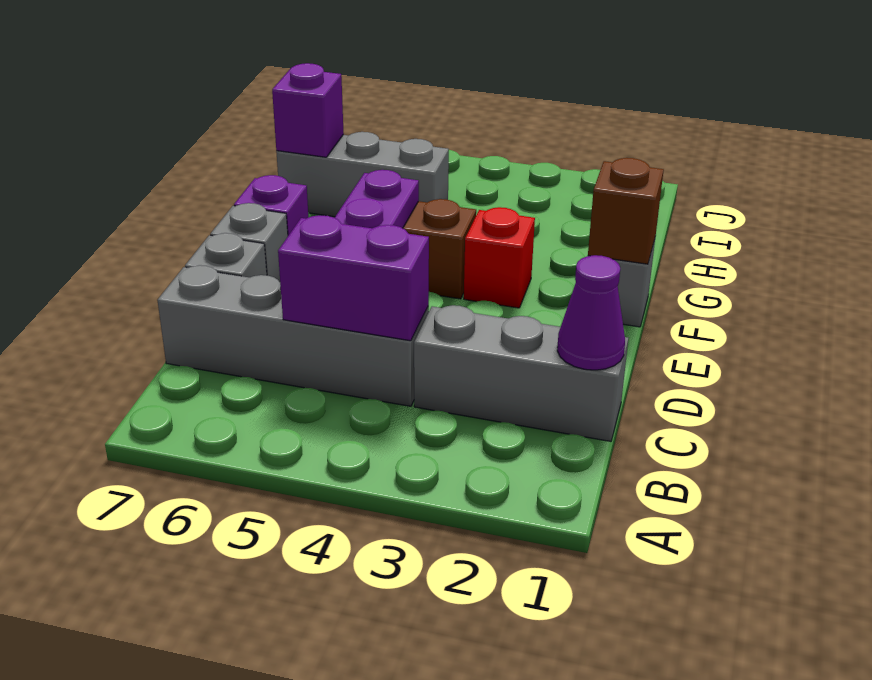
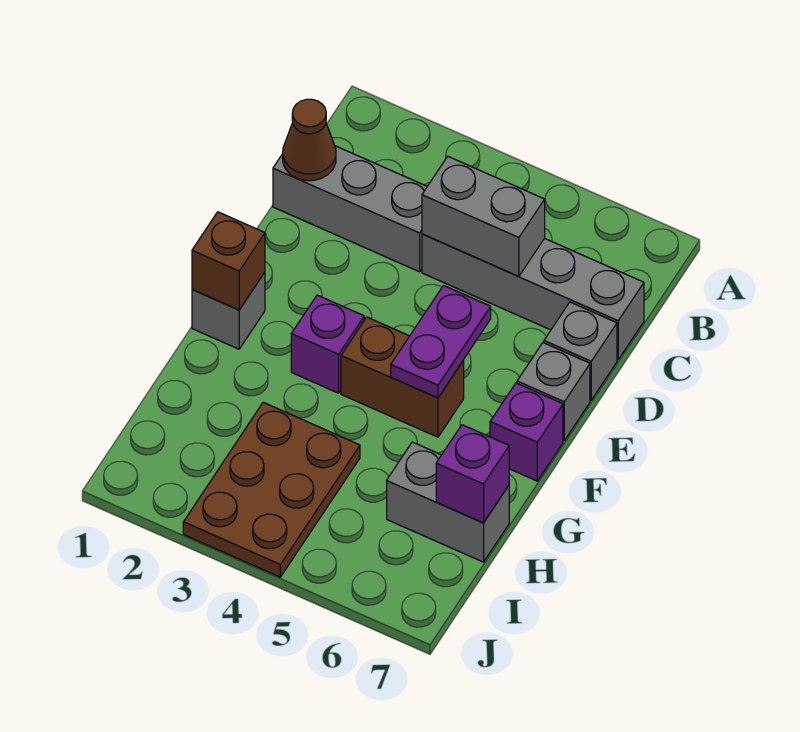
purple cone C1 level 2 -> brown cone C1 level 2
purple brick C4:C5 level 2 -> grey brick C4:C5 level 2
red brick F3 level 1 -> purple brick F3 level 1
none -> brown plate H3:J4 level 1
grey brick H5:H7 level 1 -> grey brick H6:H7 level 1

